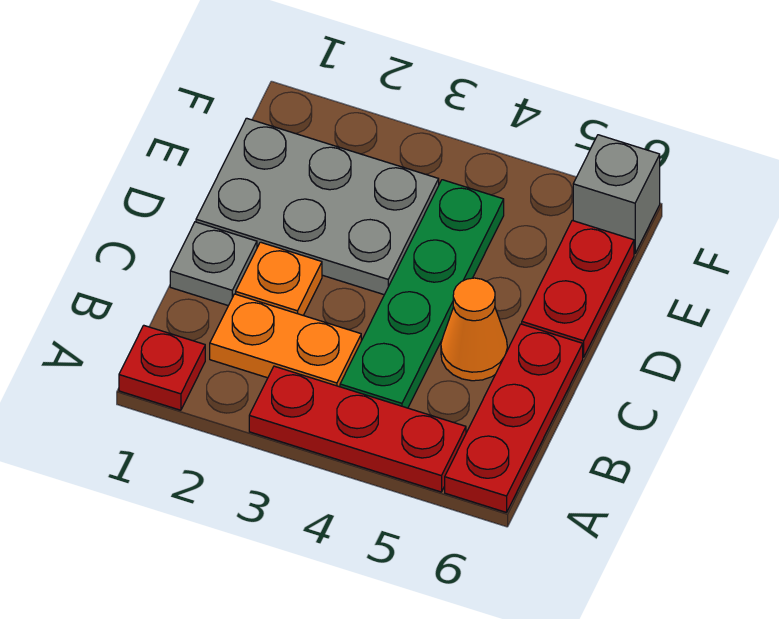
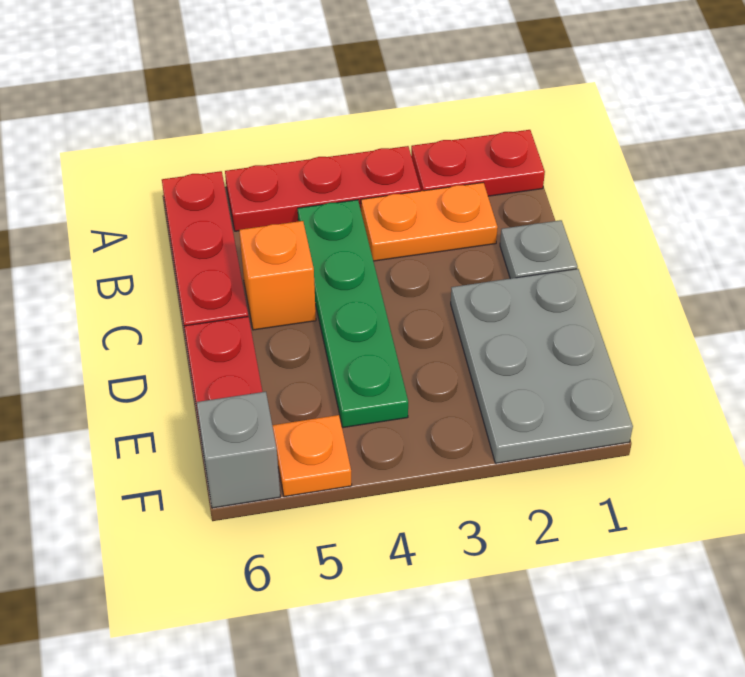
red plate A1 level 1 -> red plate A1:A2 level 1
orange plate C2 level 1 -> orange plate F5 level 1
orange cone C5 level 1 -> orange brick C5 level 1
grey plate D1:E3 level 1 -> grey plate D1:F2 level 1

